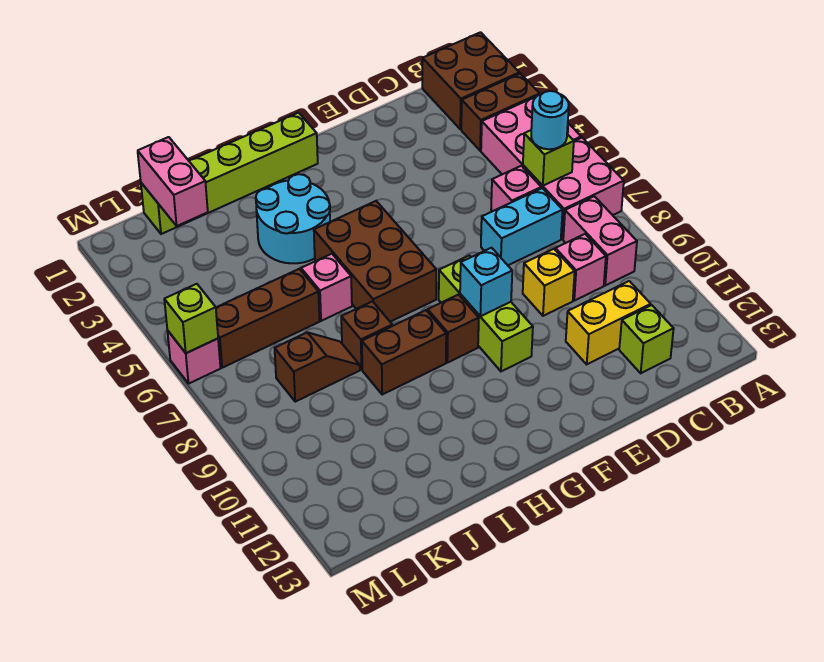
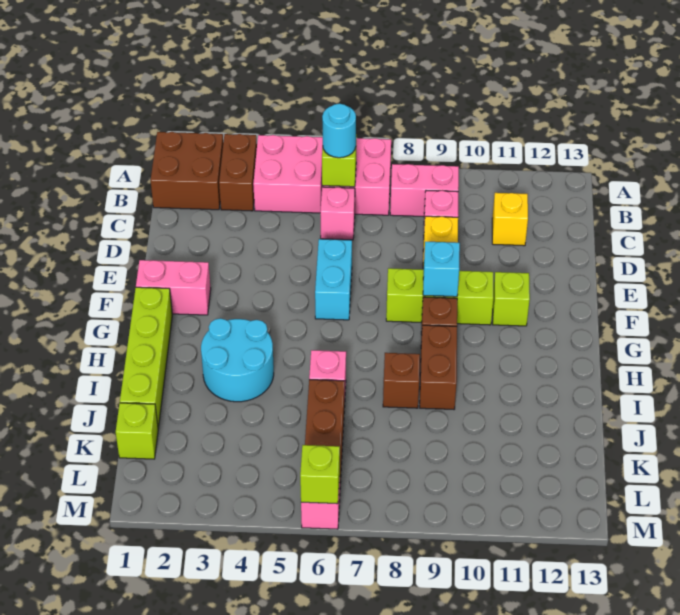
cyan brick C7:D7 level 1 -> cyan brick E6:F6 level 1
yellow brick C11:D11 level 1 -> yellow brick C11 level 1
lime brick C12 level 1 -> lime brick F11 level 1
brown brick G5:H7 level 1 -> none
brown slope J8:K8 level 1 top K -> none
pink brick K1:K2 level 2 -> pink brick F1:F2 level 1

